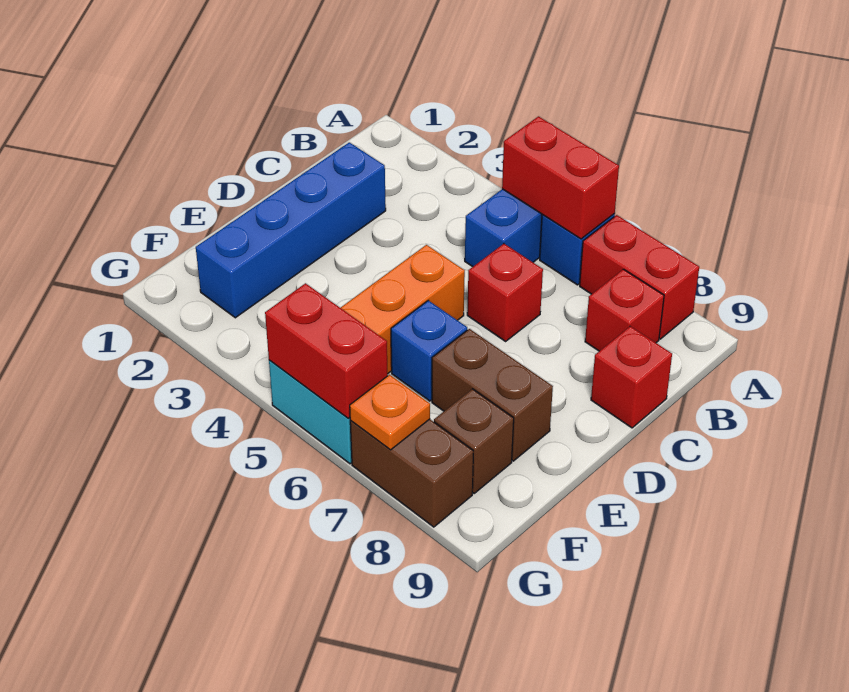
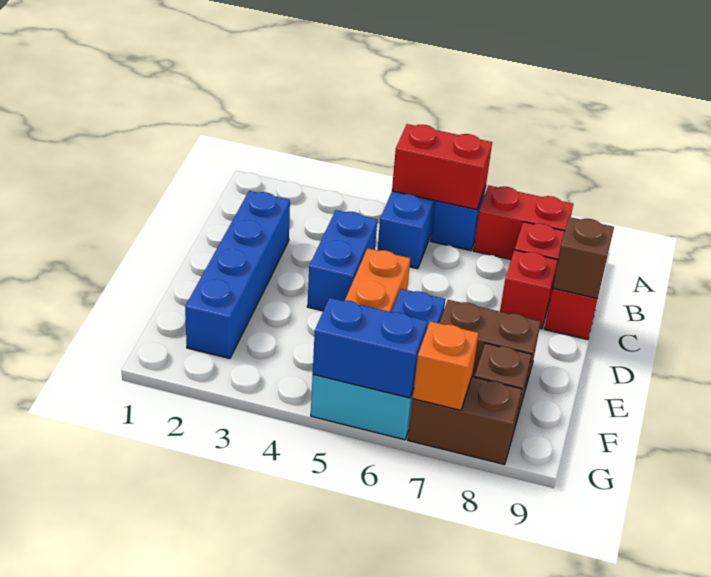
none -> blue brick C4:D4 level 1
red brick C6 level 1 -> red brick C8 level 1
none -> brown brick C9 level 2
red brick G5:G6 level 2 -> blue brick G5:G6 level 2
orange plate G7 level 2 -> orange brick G7 level 2

